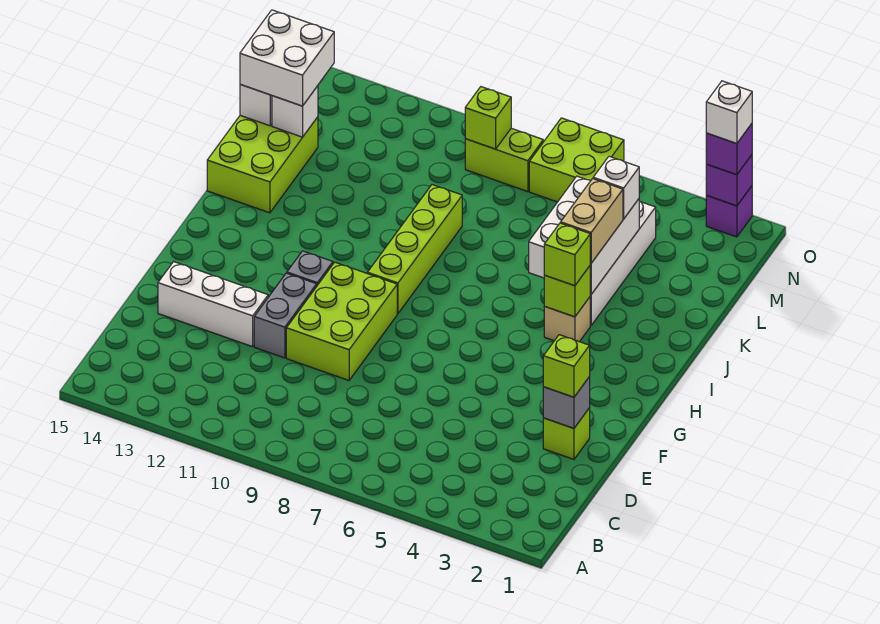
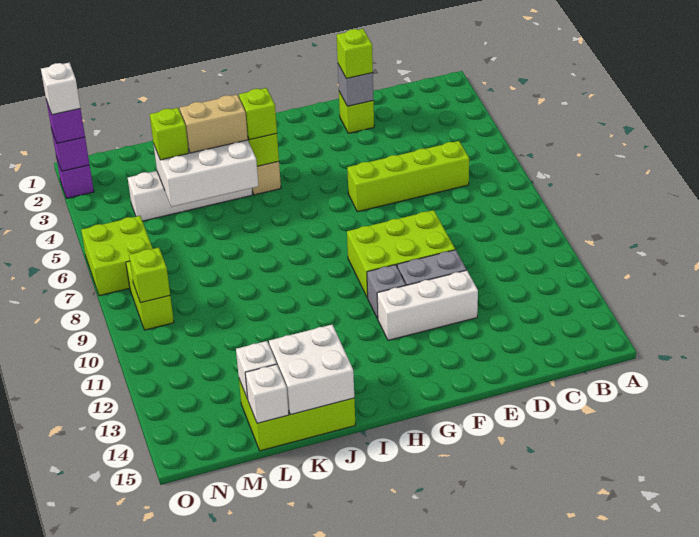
white brick E12:E14 level 1 -> white brick E12:G12 level 1
lime brick H9:K9 level 1 -> lime brick C6:F6 level 1
white brick L4 level 3 -> lime brick L4 level 3
white brick L14:M15 level 3 -> white brick J14:K15 level 2

